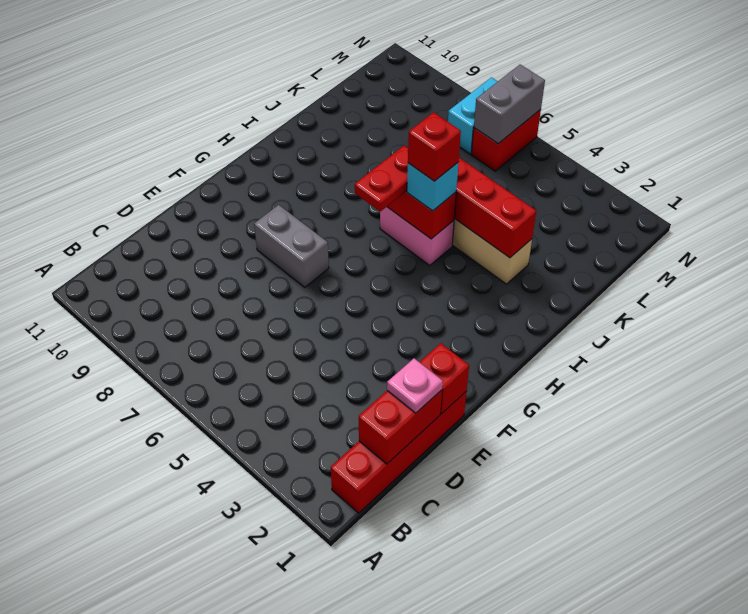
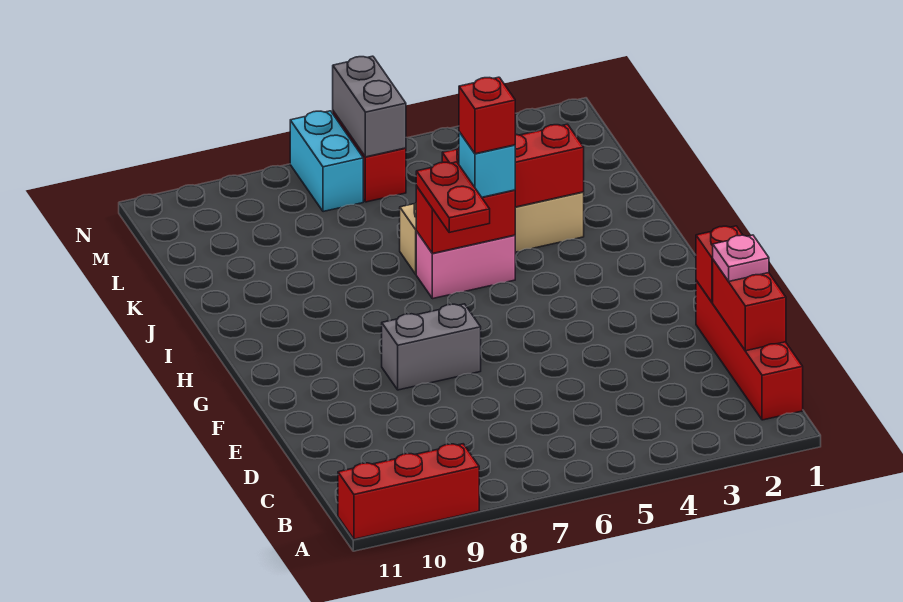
none -> red brick A9:A11 level 1

